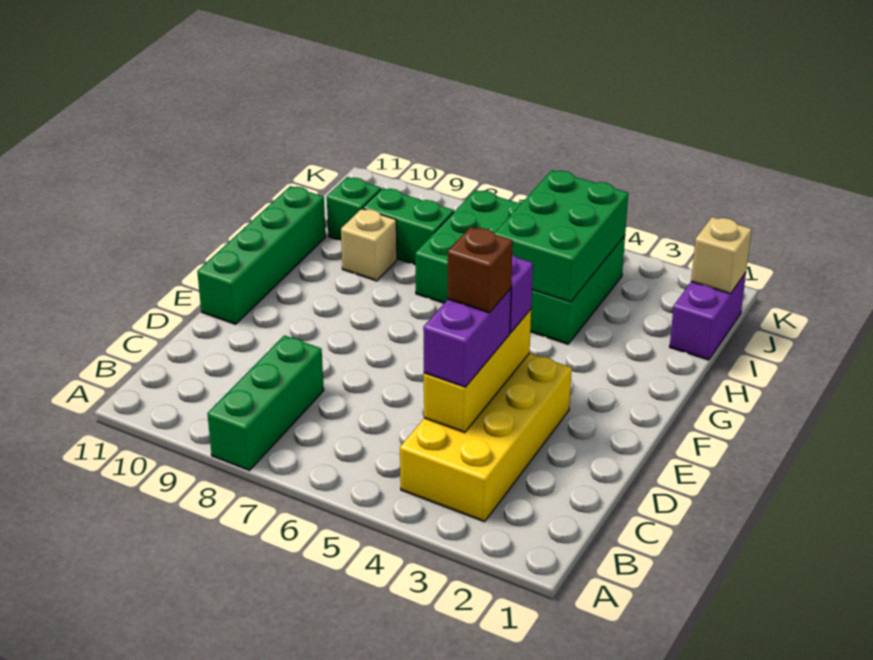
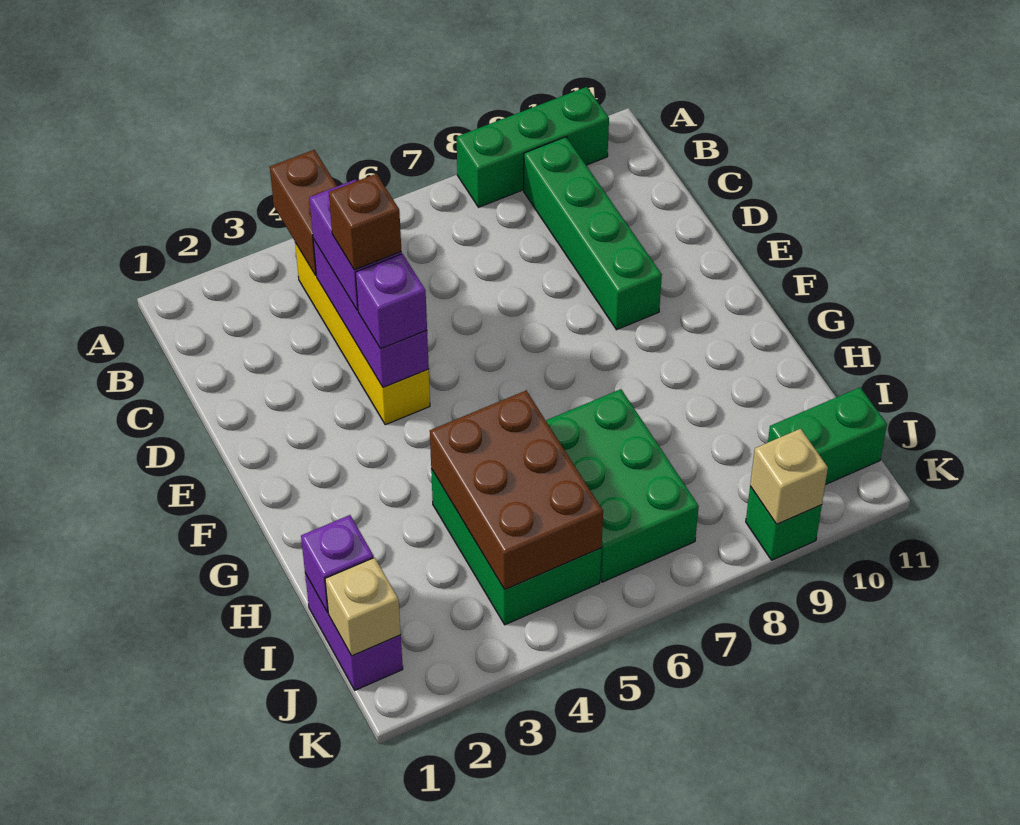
none -> brown brick A4:B4 level 2
green brick A8:C8 level 1 -> green brick A8:A10 level 1
yellow brick B3:E4 level 1 -> yellow brick B4:E4 level 1
yellow brick C4:E4 level 2 -> purple brick C4:E4 level 2
green brick E11:H11 level 1 -> green brick B9:E9 level 1
green brick H4:J5 level 2 -> brown brick H4:J5 level 2
tan brick H9 level 1 -> tan brick K9 level 2
none -> purple brick I1 level 2
green brick I8:I9 level 1 -> green brick J10:J11 level 1
green brick I10 level 1 -> green brick K9 level 1

